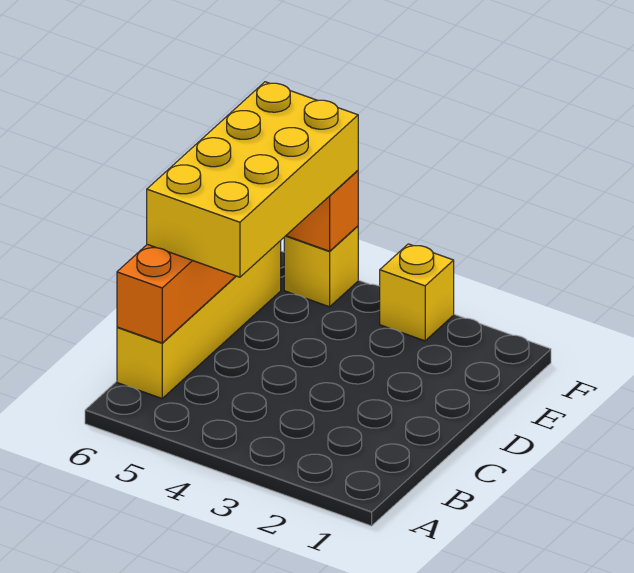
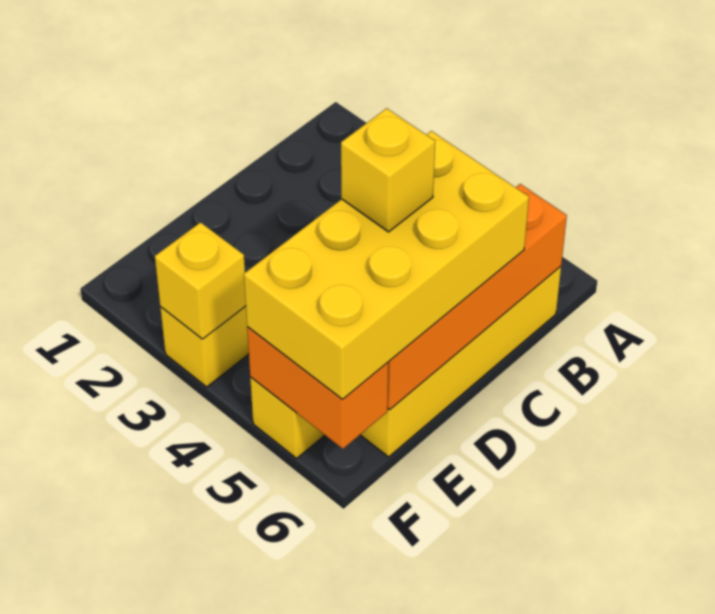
none -> yellow brick D5 level 4
none -> yellow brick F3 level 2

